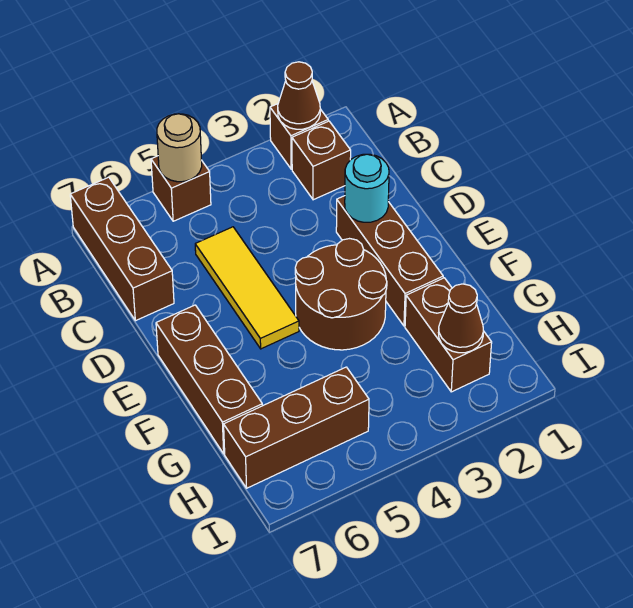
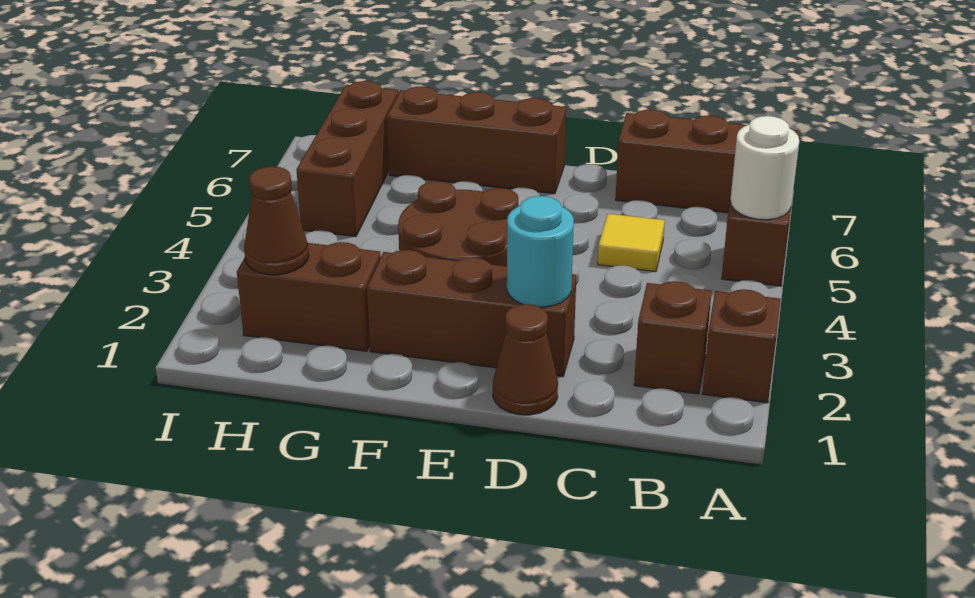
brown cone A2 level 2 -> brown cone D1 level 1
tan round brick A5 level 2 -> white round brick A5 level 2
yellow tile C5:E5 level 1 -> yellow tile C5 level 1

